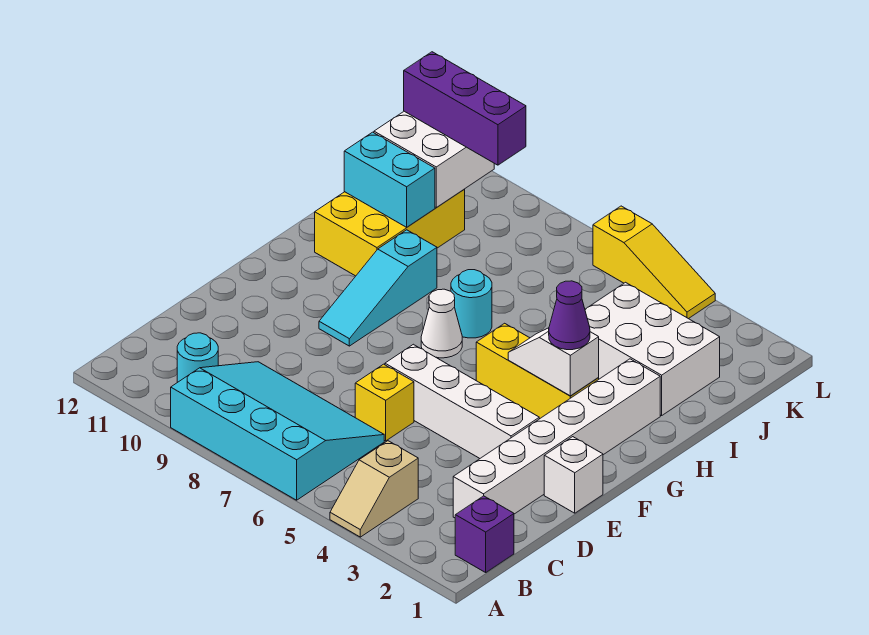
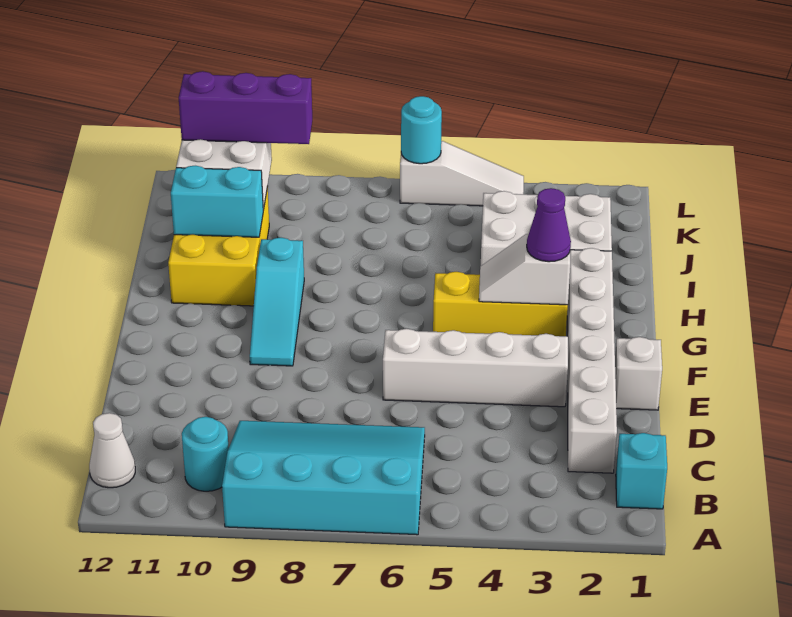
tan slope A4:B4 level 1 top B -> none
purple brick B1 level 1 -> cyan brick B1 level 1
yellow brick D6 level 1 -> none
white cone G7 level 1 -> white cone B12 level 1
cyan round brick H7 level 1 -> cyan round brick L6 level 2
yellow slope L4:L6 level 1 top 6 -> white slope L4:L6 level 1 top 6

